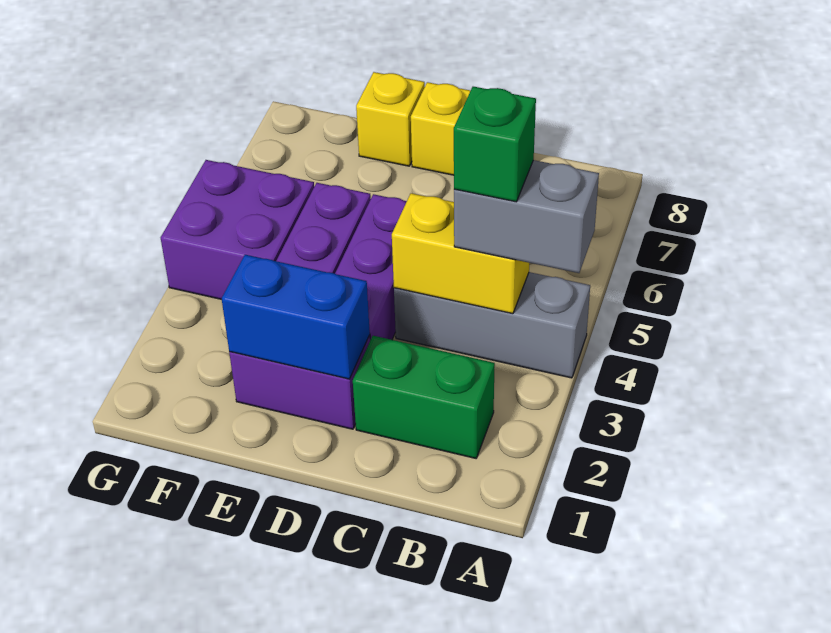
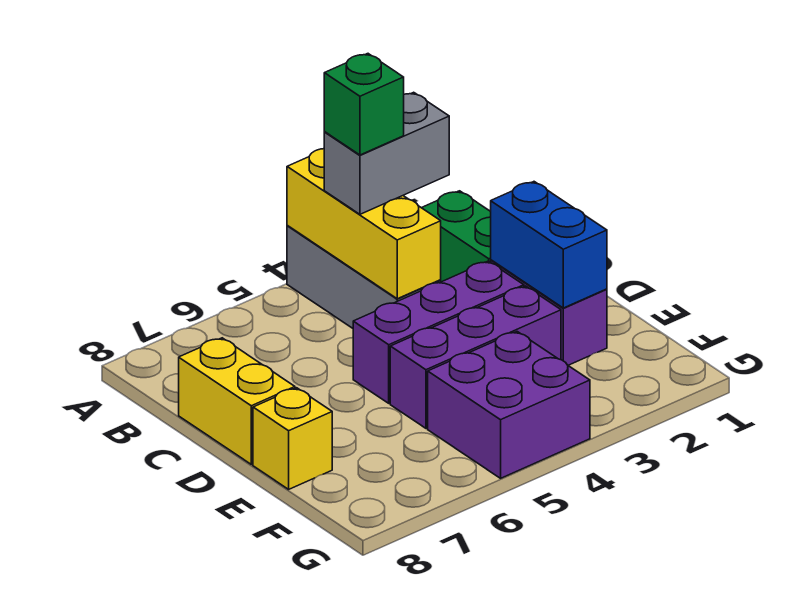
grey brick A4:B4 level 3 -> grey brick B3:B4 level 3
yellow brick B4:C4 level 2 -> yellow brick A4:C4 level 2

